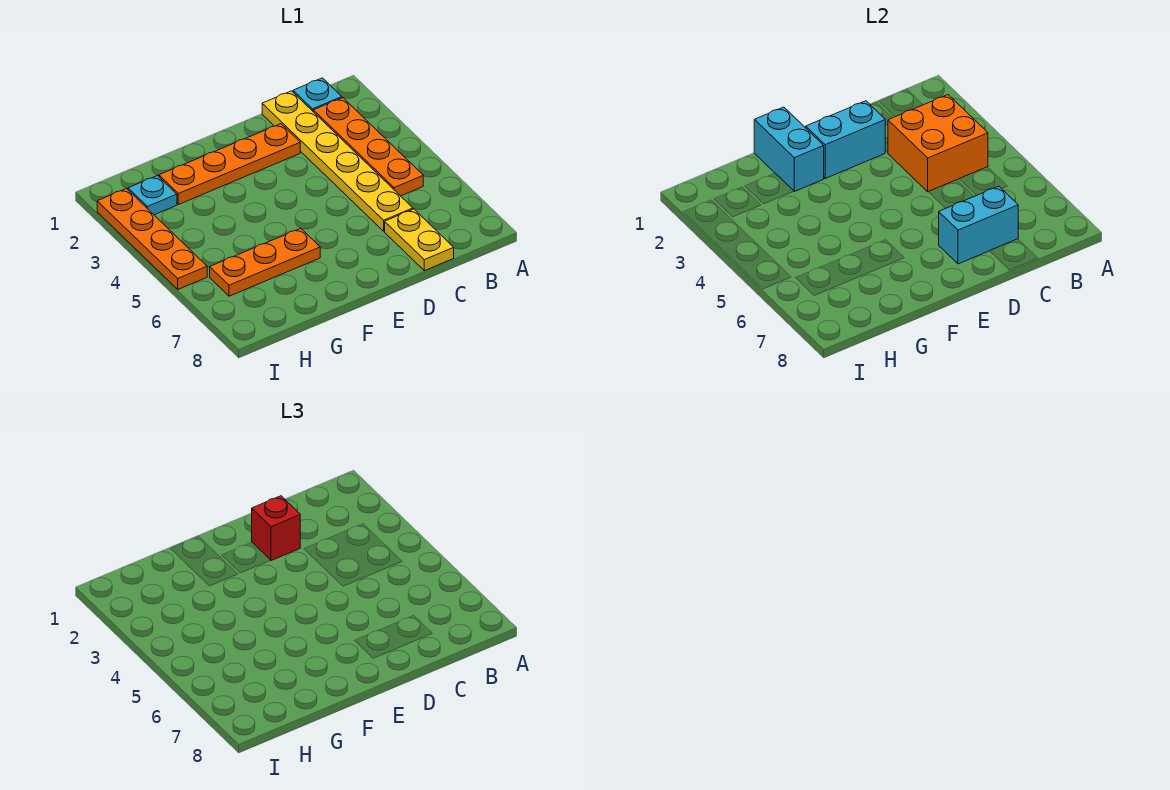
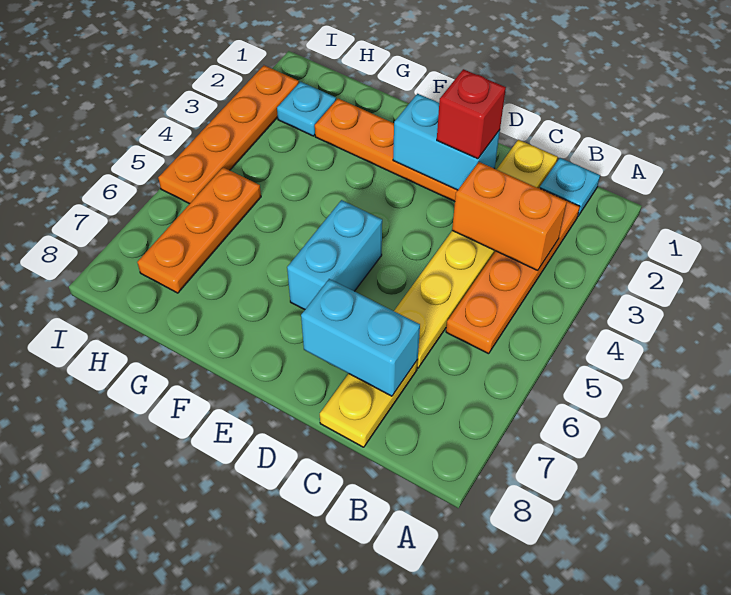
orange brick B3:C4 level 2 -> orange brick B3:C3 level 2
cyan brick F1:F2 level 2 -> cyan brick E5:E6 level 1
orange plate F6:H6 level 1 -> orange plate H5:H7 level 1

